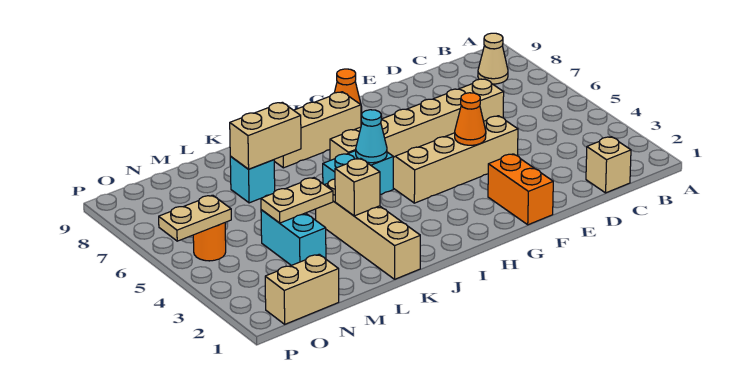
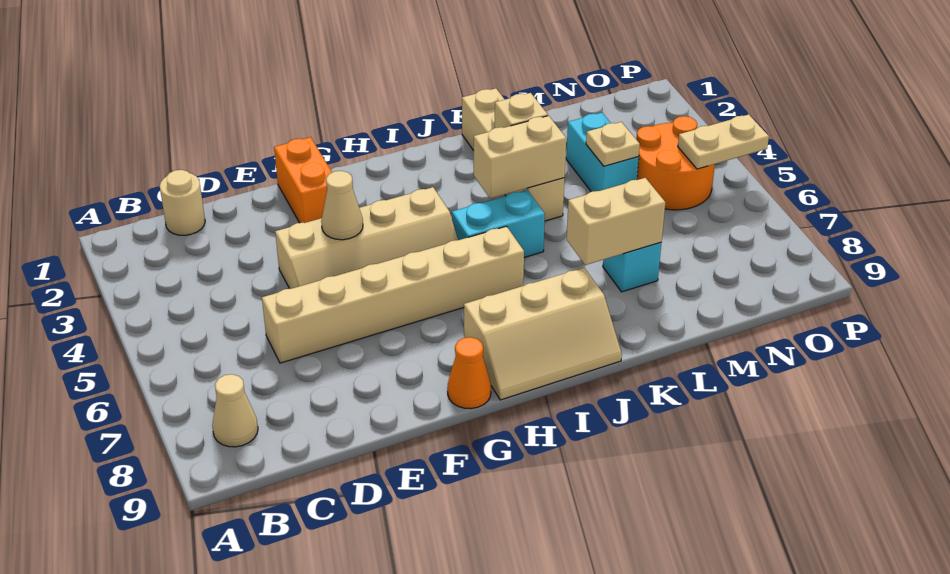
tan brick C1 level 1 -> tan round brick C1 level 1
orange cone F4 level 2 -> tan cone F4 level 2
cyan cone I5 level 2 -> none
tan plate L4:M4 level 2 -> tan plate M4 level 2
tan brick N1:O1 level 1 -> tan brick J4:K4 level 2
orange round brick O5 level 1 -> orange round brick N4:O5 level 1

